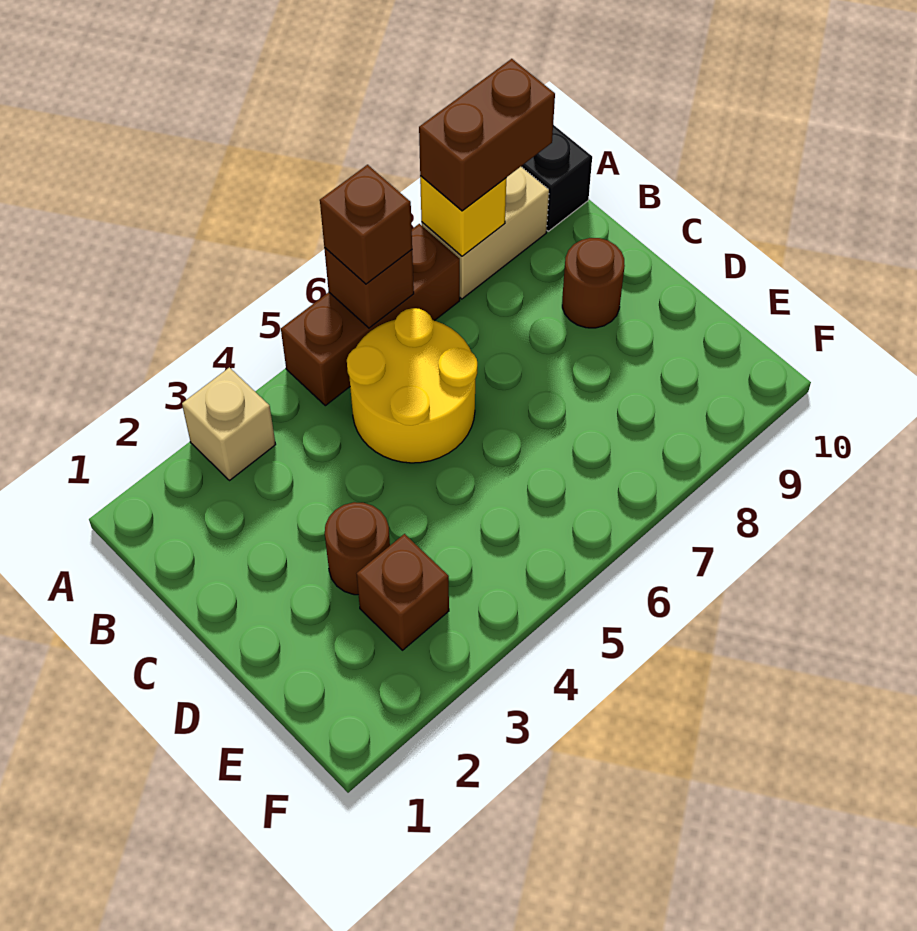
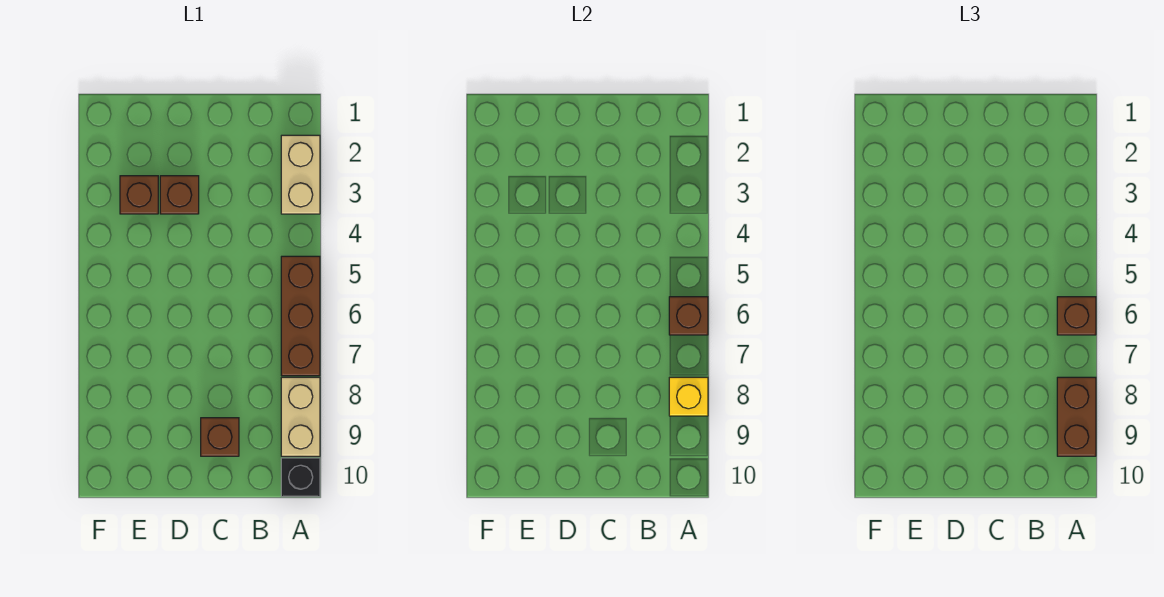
tan brick A3 level 1 -> tan brick A2:A3 level 1
yellow round brick B5:C6 level 1 -> none
brown round brick C9 level 1 -> brown brick C9 level 1
brown round brick D3 level 1 -> brown brick D3 level 1

